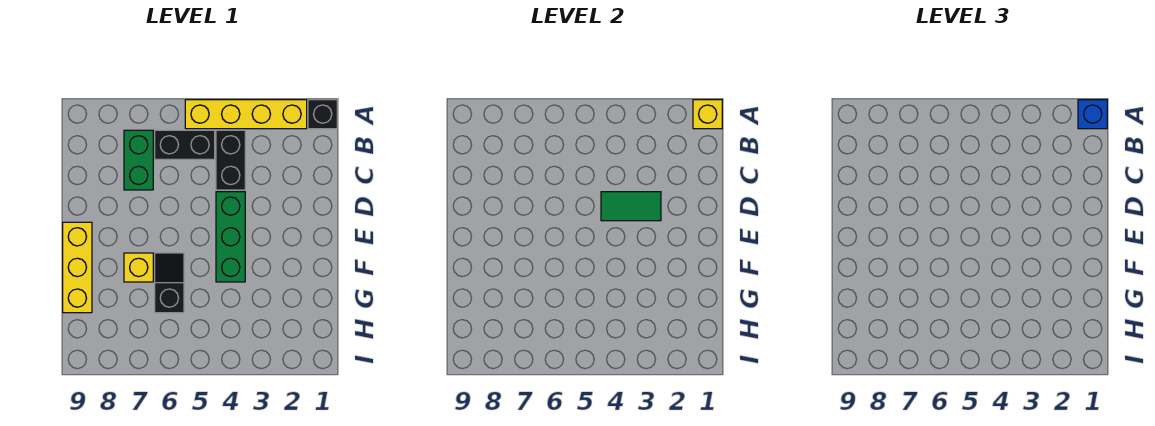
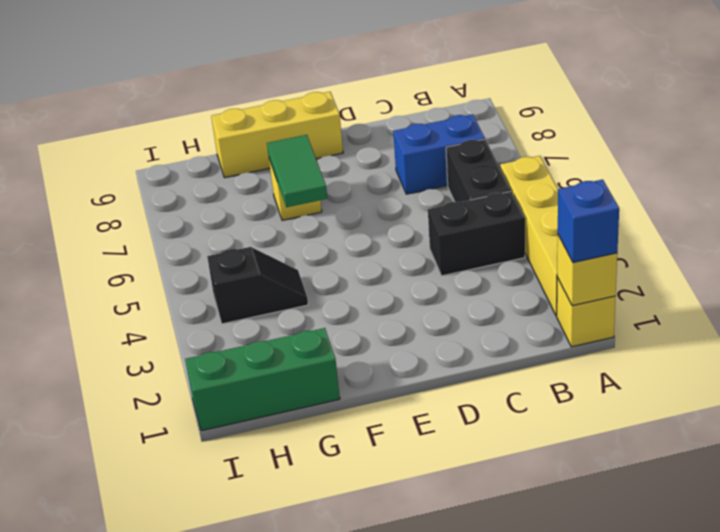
black brick A1 level 1 -> yellow brick A1 level 1
green brick B7:C7 level 1 -> blue brick B7:C7 level 1
green tile D3:D4 level 2 -> green tile F6:F7 level 2
green brick D4:F4 level 1 -> green brick G1:I1 level 1
black slope F6:G6 level 1 top G -> black slope G4:H4 level 1 top H

